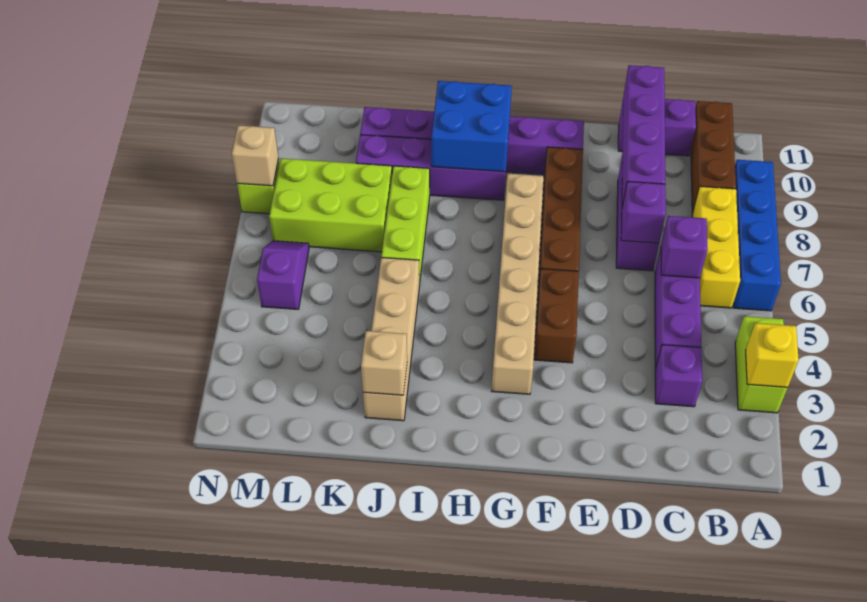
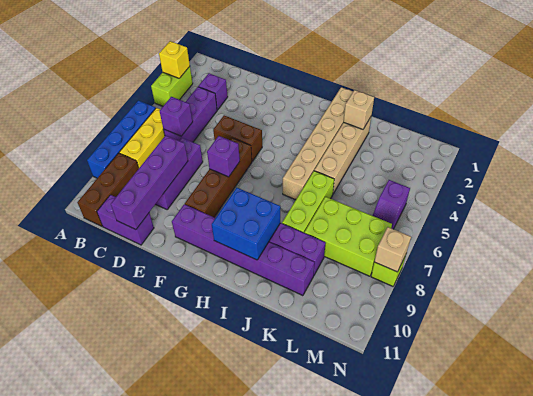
purple brick D7 level 2 -> purple brick F7 level 2
brown brick F4:F5 level 1 -> brown brick E5:F5 level 1
tan brick G3:G8 level 1 -> tan brick I1:I6 level 1

